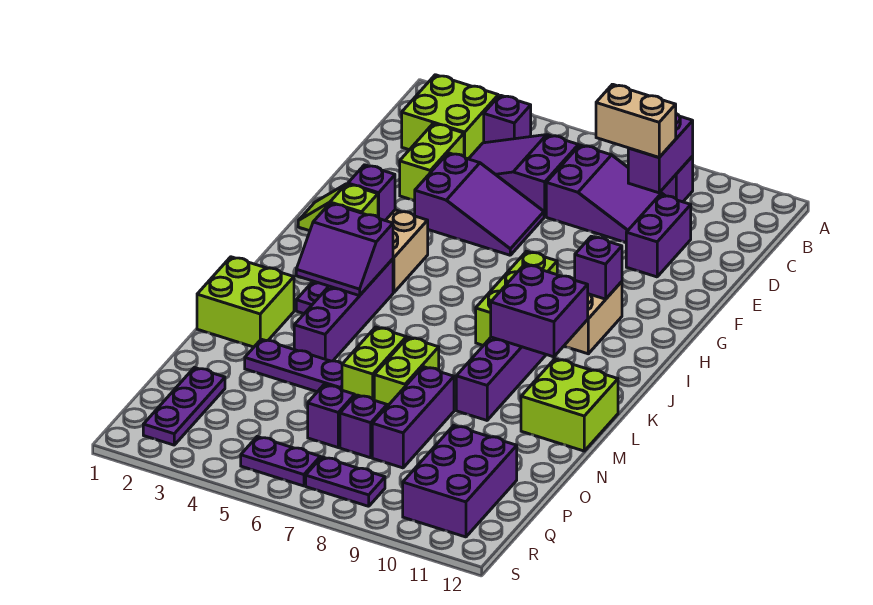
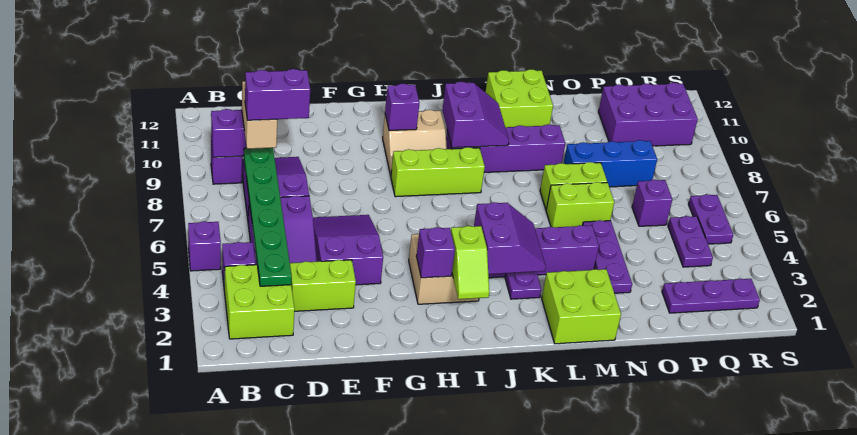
none -> green plate C3:C8 level 2
purple brick D10:E10 level 1 -> purple brick C8:D8 level 4
purple brick J9:K10 level 2 -> purple slope J9:K10 level 2 top J
purple brick N8:P8 level 1 -> blue brick N8:P8 level 1
purple brick P7 level 1 -> purple brick A5 level 1
purple plate R7:R8 level 1 -> purple plate Q4:Q5 level 1

